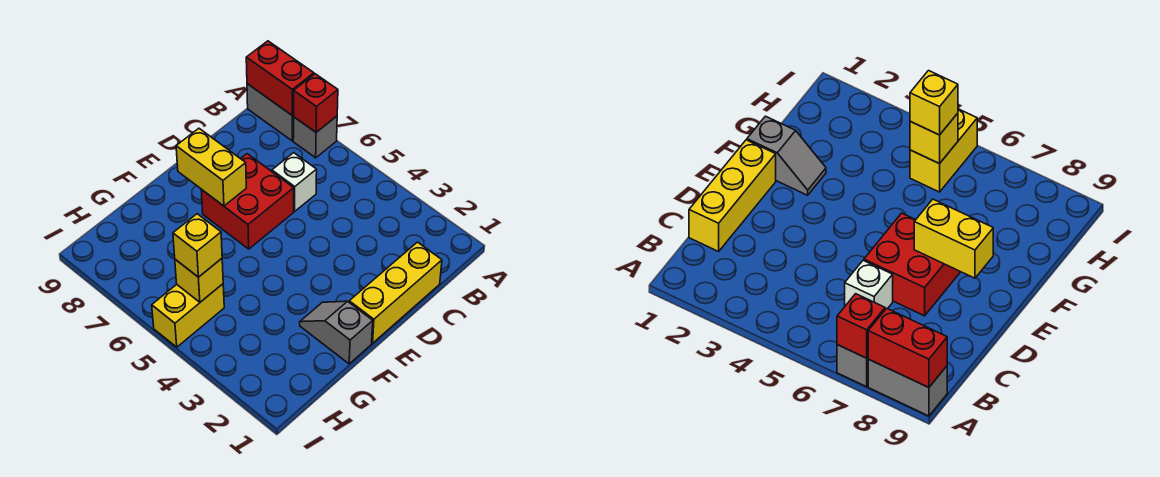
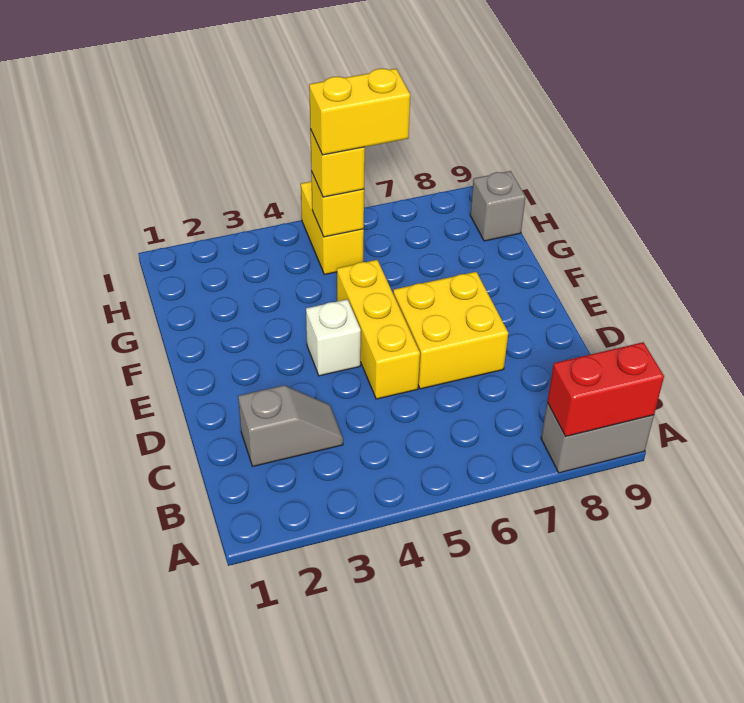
grey brick A7 level 1 -> grey brick H9 level 1
red brick A7 level 2 -> none
yellow brick C1:E1 level 1 -> yellow brick D5:F5 level 1
white brick C6 level 1 -> white brick E4 level 1
red brick D6:E7 level 1 -> yellow brick D6:E7 level 1
yellow brick E7:E8 level 2 -> yellow brick H5:H6 level 4
grey slope F1:F2 level 1 top 1 -> grey slope C2:C3 level 1 top 2

